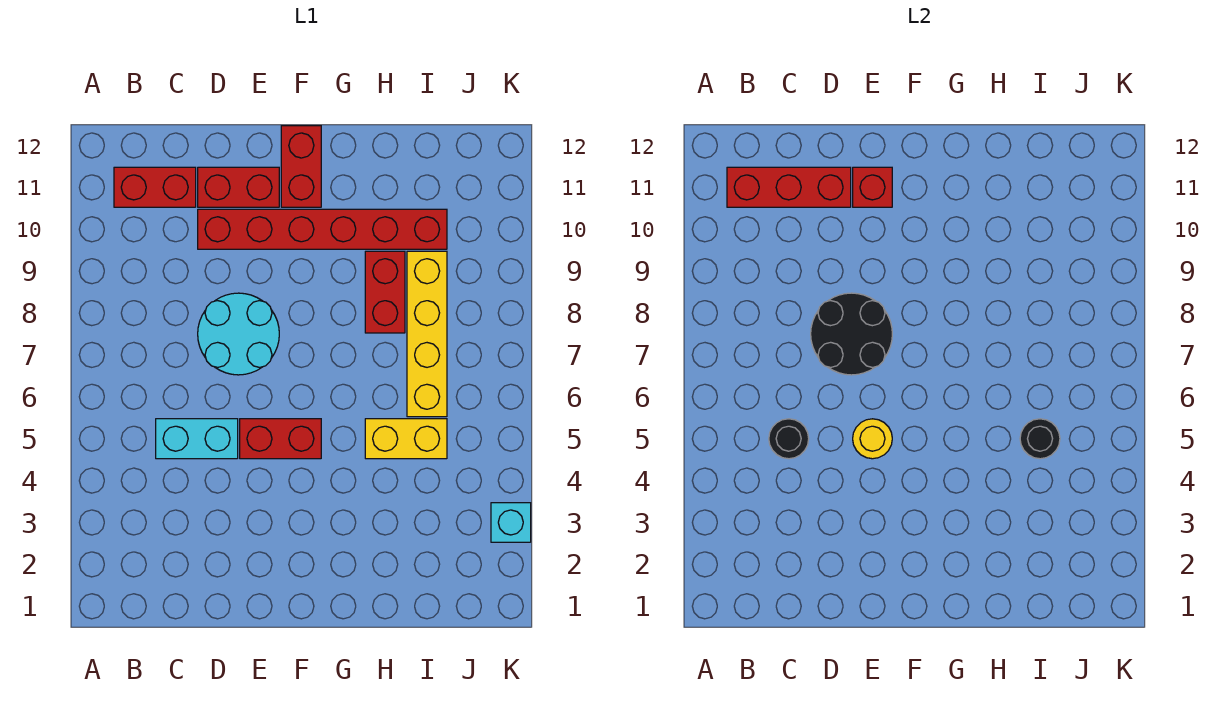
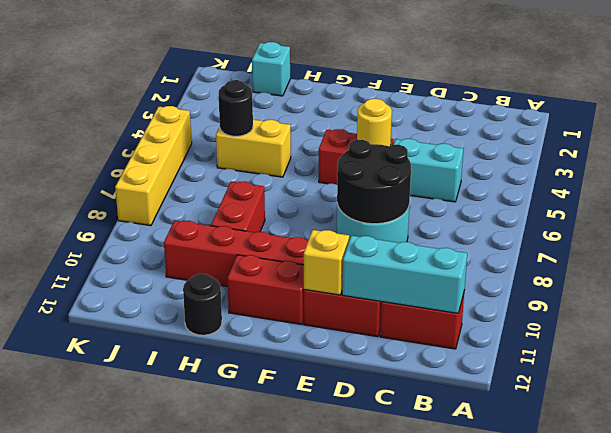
red brick B11:D11 level 2 -> cyan brick B11:D11 level 2
black round brick C5 level 2 -> black round brick H12 level 1
red brick E11 level 2 -> yellow brick E11 level 2
red brick F11:F12 level 1 -> red brick F11:G11 level 1
yellow brick I6:I9 level 1 -> yellow brick K5:K8 level 1
cyan brick K3 level 1 -> cyan brick I1 level 1

